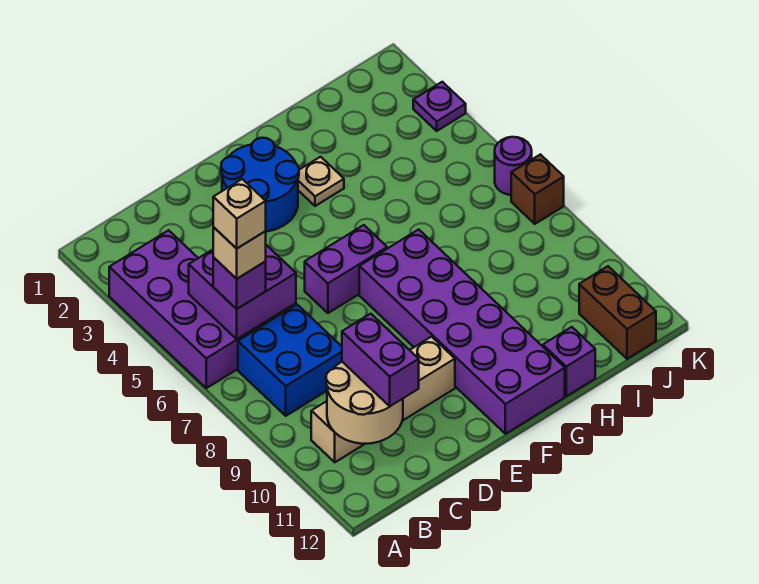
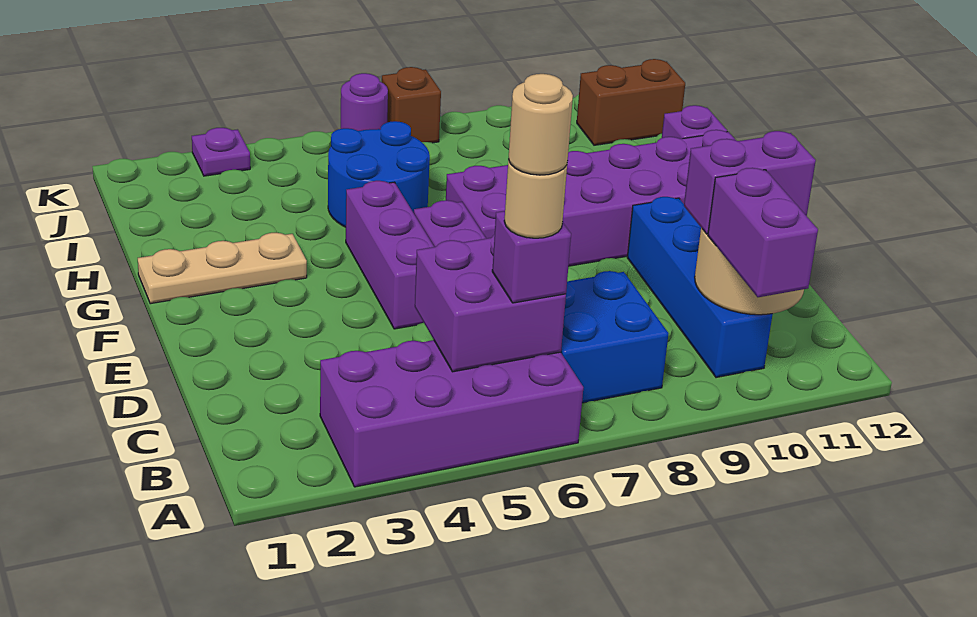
none -> purple brick A10:B10 level 3
tan brick B6 level 4 -> tan round brick B6 level 4
tan brick B6 level 5 -> tan round brick B6 level 5
tan brick B10:E10 level 1 -> blue brick B10:E10 level 1
blue round brick E2:F3 level 1 -> blue round brick H5:I6 level 1
none -> purple brick E5:G5 level 1
tan plate G3 level 1 -> tan plate G1:G3 level 1

